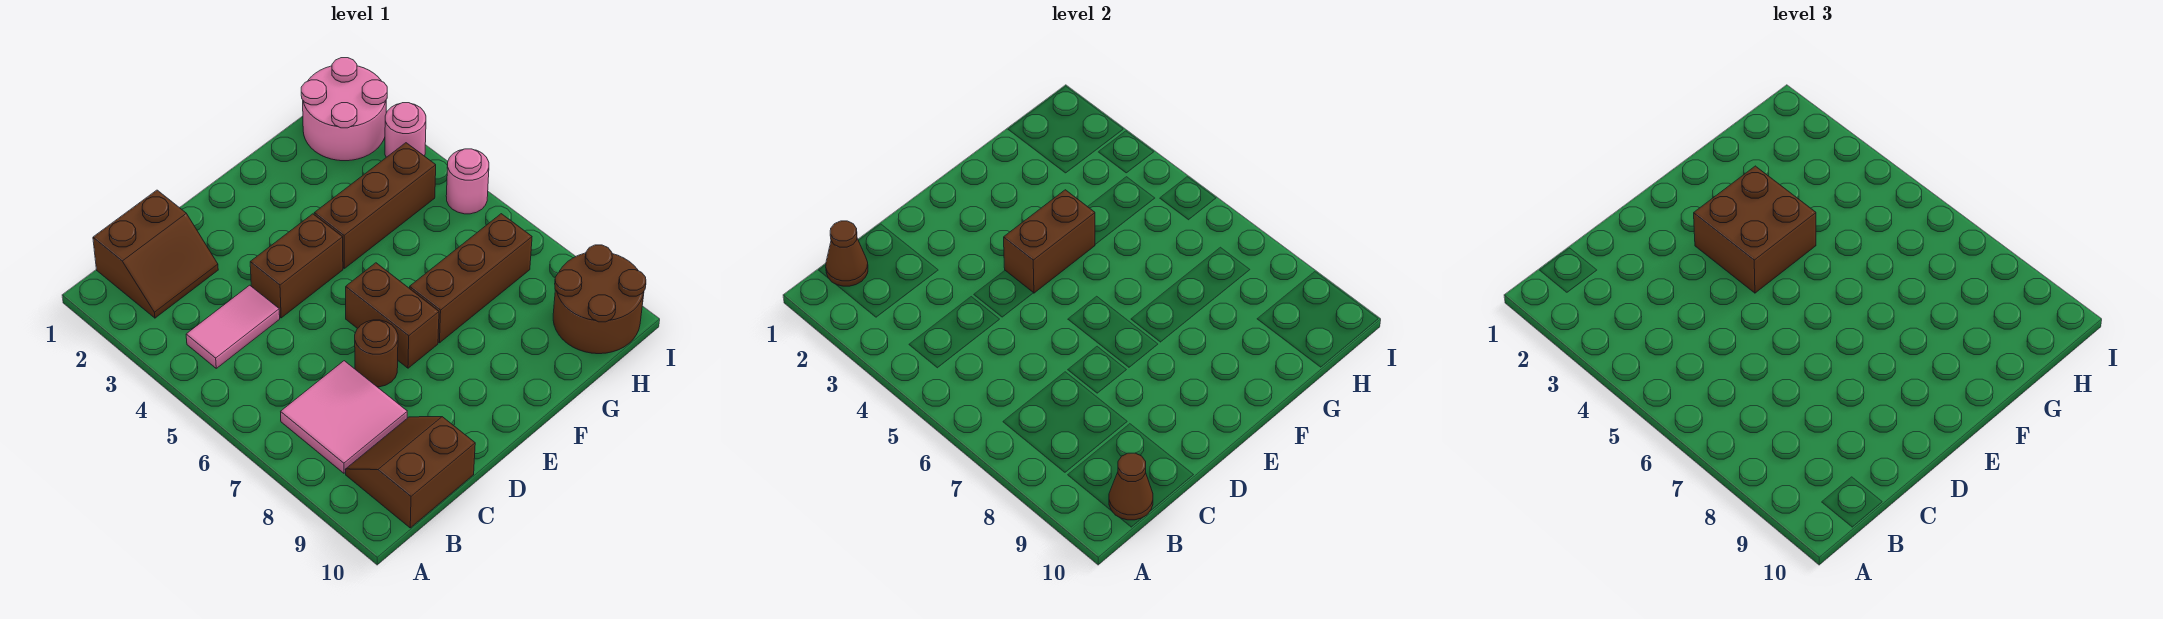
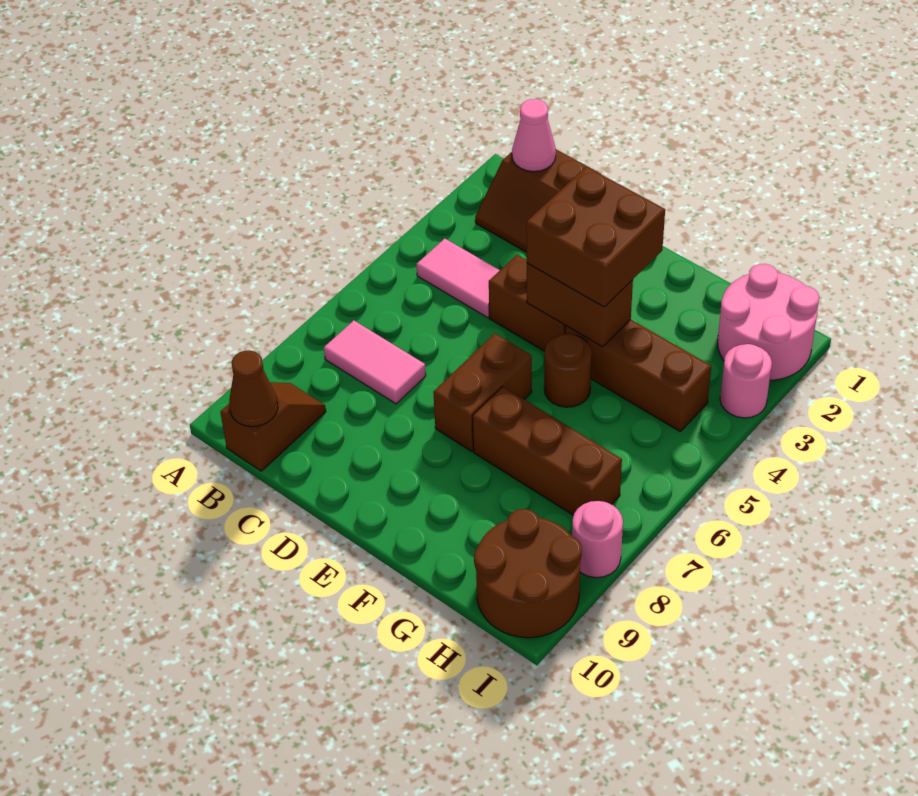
brown cone B1 level 2 -> pink cone B1 level 2
pink tile B7:C8 level 1 -> pink tile B7:C7 level 1
brown slope B9:C10 level 1 top 10 -> brown slope B9:B10 level 1 top 10
brown round brick D7 level 1 -> brown round brick F5 level 1
pink round brick I5 level 1 -> pink round brick I8 level 1

